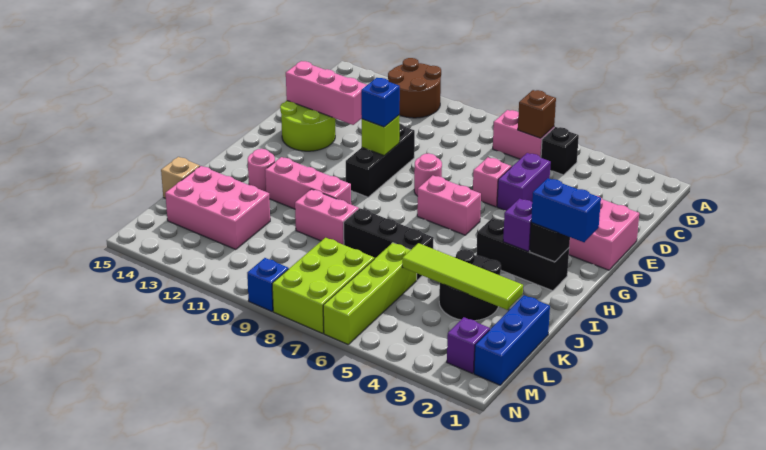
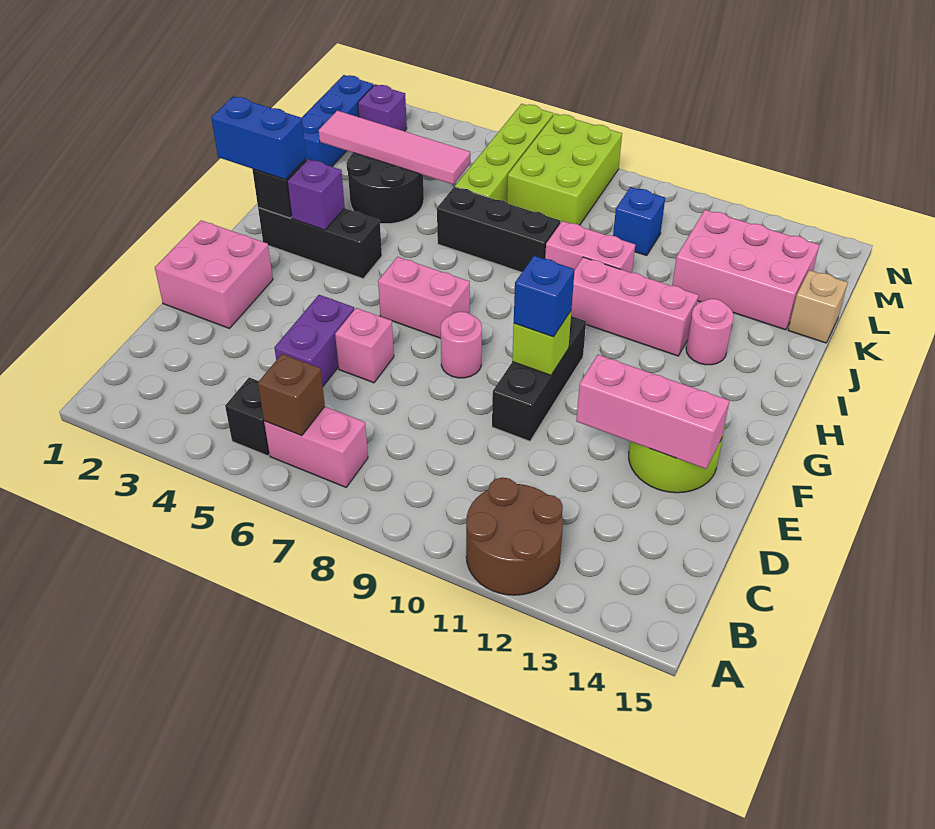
lime tile K2:K5 level 2 -> pink tile K2:K5 level 2
blue brick N9 level 1 -> blue brick L10 level 1

